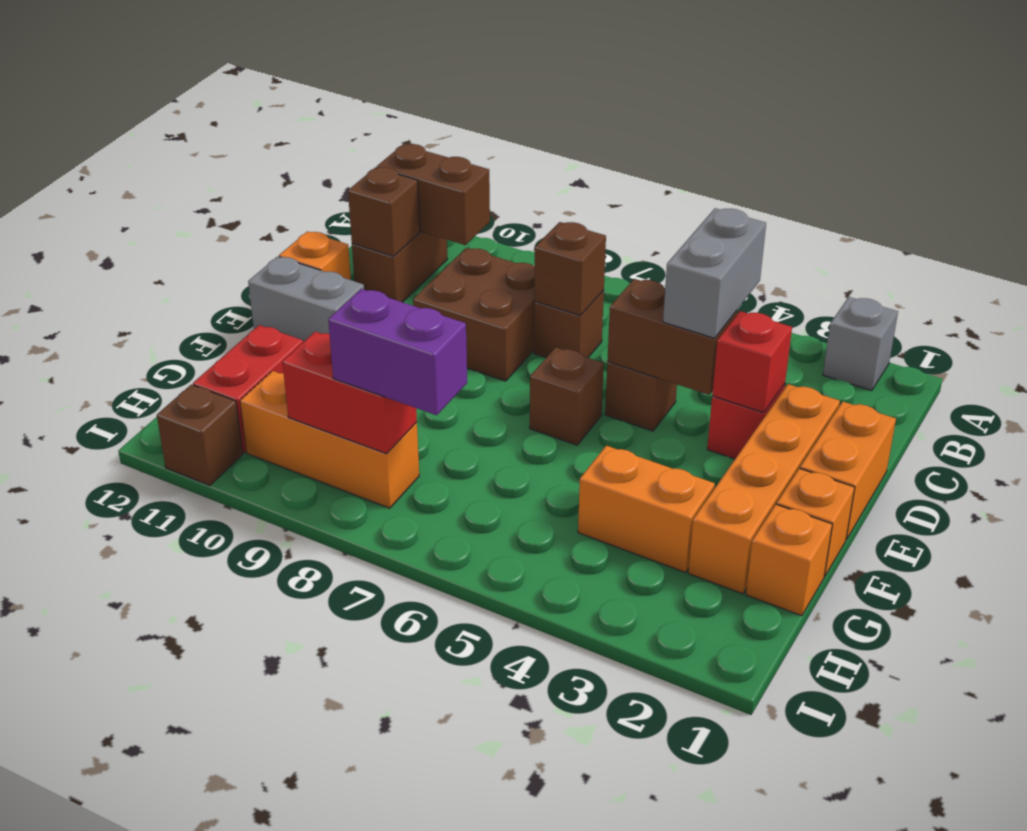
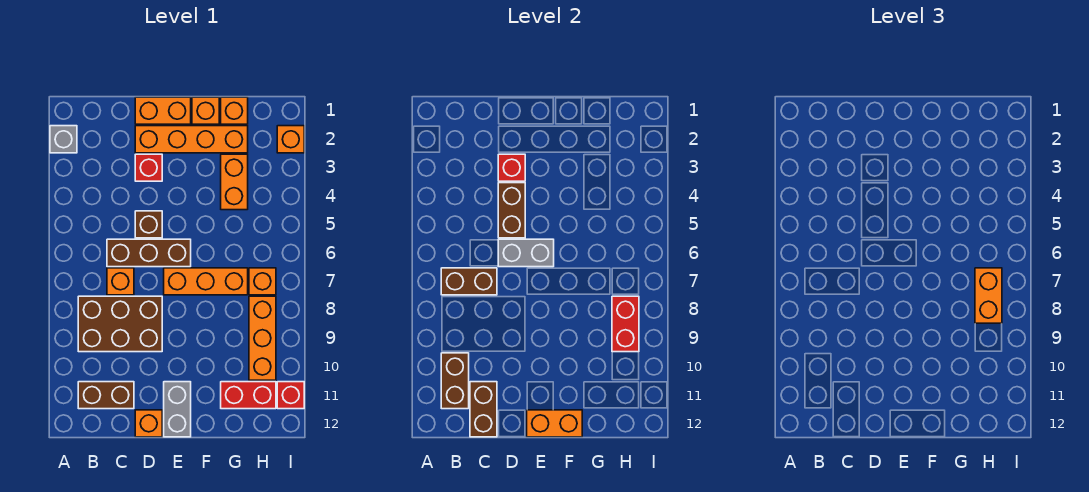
grey brick C4:D4 level 3 -> grey brick D6:E6 level 2
brown brick C7 level 1 -> orange brick C7 level 1
brown brick C7 level 2 -> brown brick B7:C7 level 2
brown brick C8:D9 level 1 -> brown brick B8:D9 level 1
brown brick C11 level 2 -> brown brick C11:C12 level 2
brown brick E6 level 1 -> brown brick C6:E6 level 1
none -> orange brick E7:G7 level 1
none -> orange brick E12:F12 level 2
none -> orange brick H7 level 1
purple brick H7:H8 level 3 -> orange brick H7:H8 level 3
none -> orange brick I2 level 1
brown brick I11 level 1 -> red brick I11 level 1

